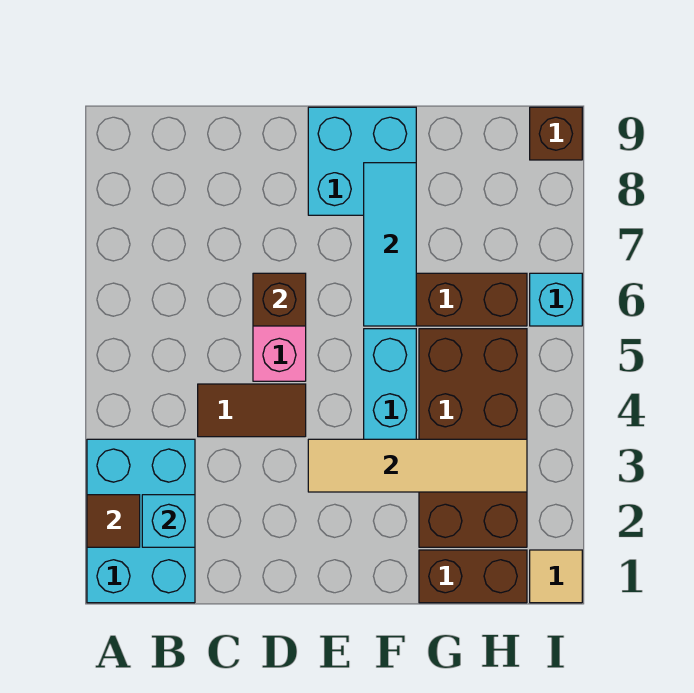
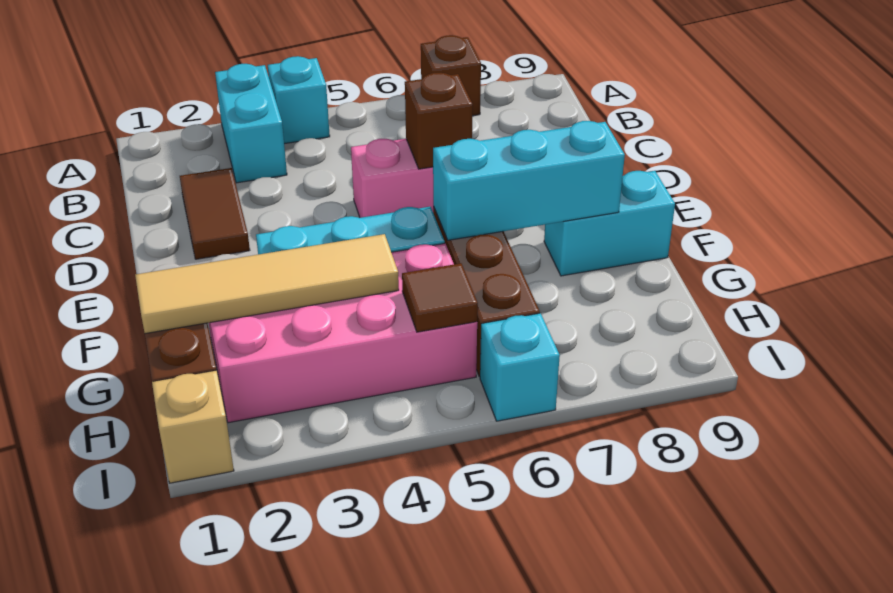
cyan brick A1:B3 level 1 -> cyan brick A3:B3 level 1
brown tile A2 level 2 -> brown tile H5 level 2
cyan brick B2 level 2 -> cyan brick A4 level 1
brown tile C4:D4 level 1 -> brown tile C2:D2 level 1
tan tile E3:H3 level 2 -> tan tile G1:G4 level 2
cyan brick E8:F9 level 1 -> cyan brick F8:F9 level 1
cyan tile F6:F8 level 2 -> cyan brick F6:F8 level 2
brown brick G2:H5 level 1 -> pink brick G2:H5 level 1
tan tile I1 level 1 -> tan brick I1 level 1
brown brick I9 level 1 -> brown brick A7 level 1

